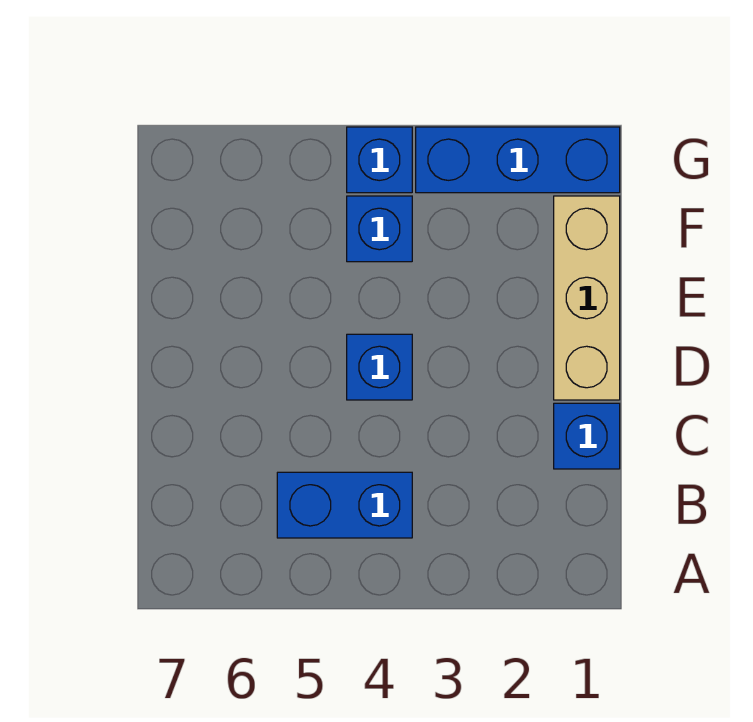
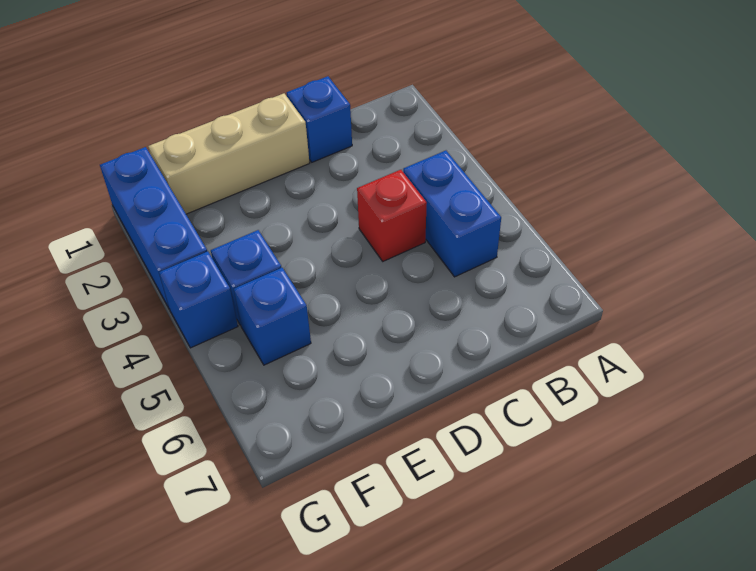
none -> red brick C4 level 1
blue brick D4 level 1 -> blue brick F5 level 1

